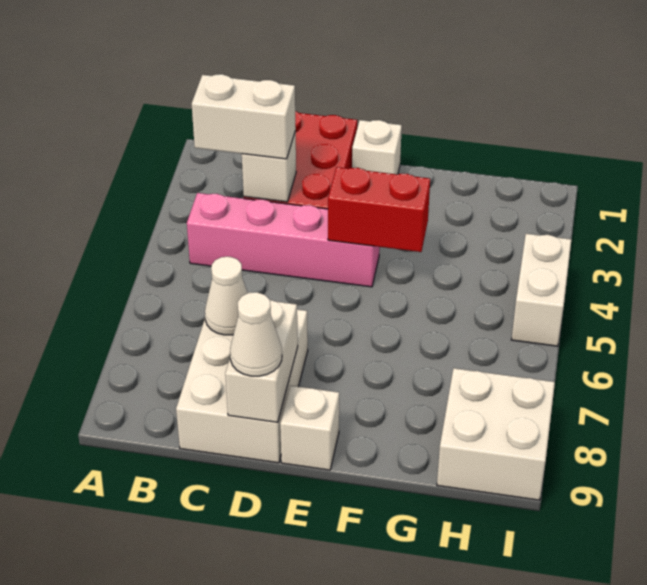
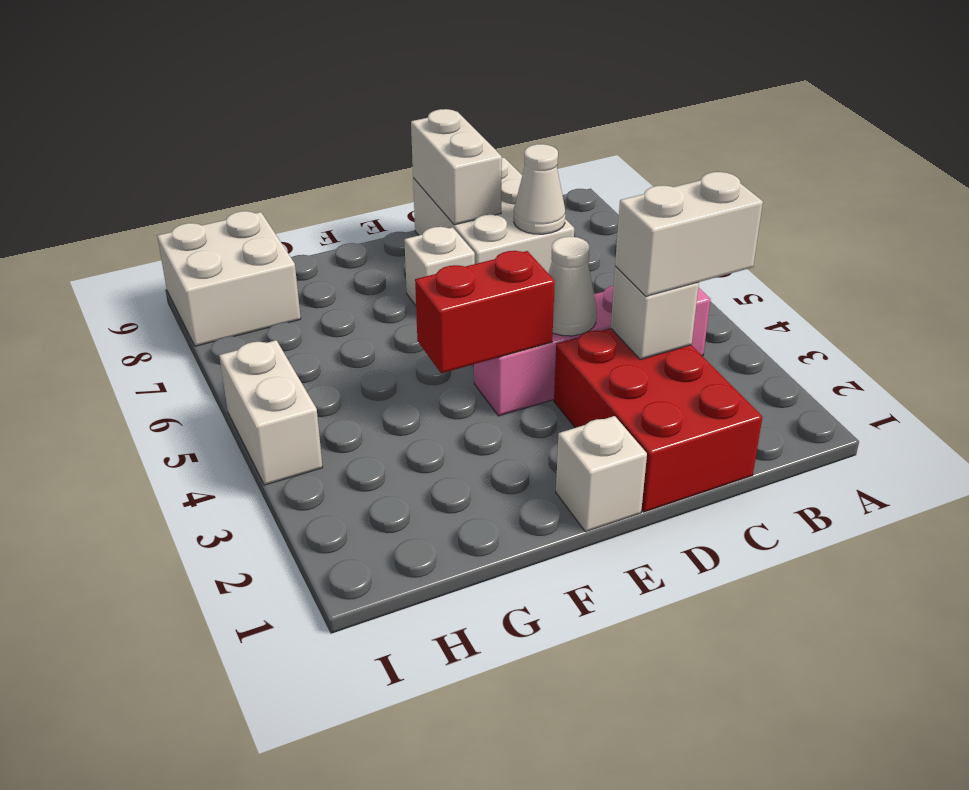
white cone D9 level 3 -> white cone D4 level 2
white brick E9 level 1 -> white brick E7 level 1

